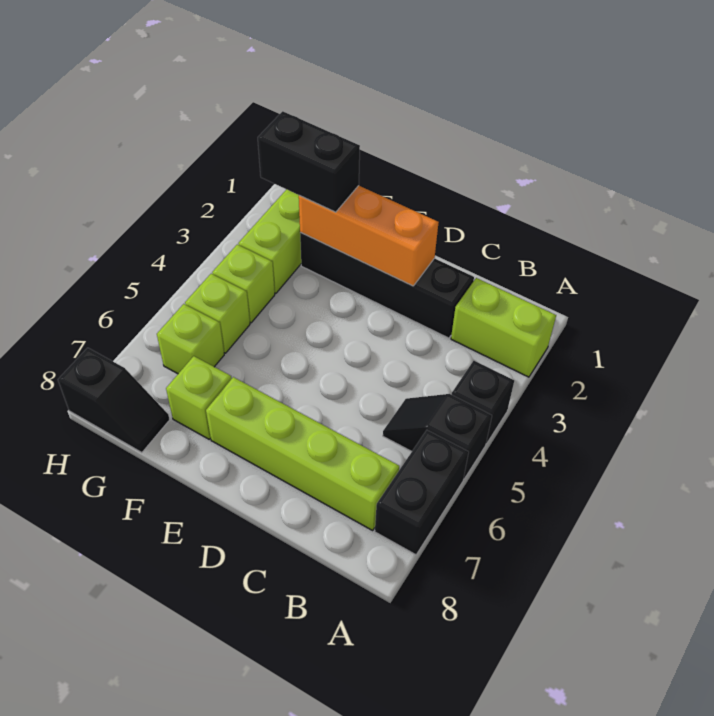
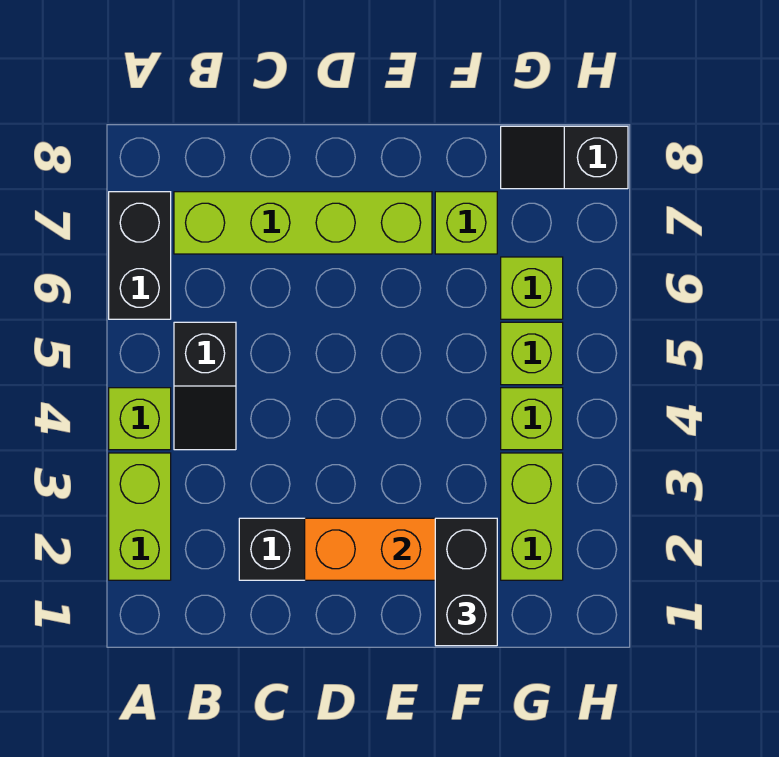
lime brick A2:B2 level 1 -> lime brick A2:A3 level 1
black brick A4 level 1 -> lime brick A4 level 1
black slope A5:B5 level 1 top A -> black slope B4:B5 level 1 top 5
black brick F2:G2 level 3 -> black brick F1:F2 level 3

